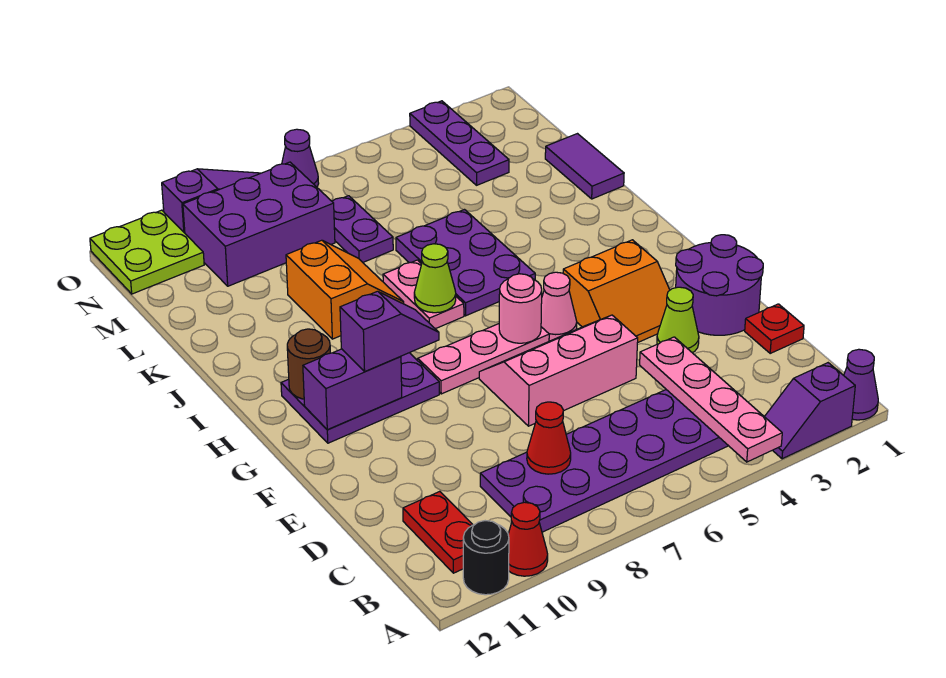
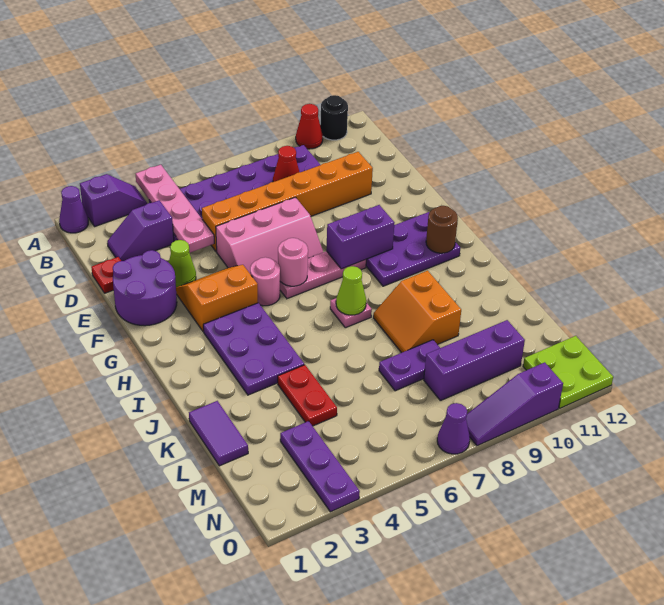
red plate B11:C11 level 1 -> red plate K4:L4 level 1
none -> orange brick D5:D10 level 1
pink cone G5 level 1 -> pink round brick G5 level 1
purple slope G9:G10 level 3 top 10 -> purple slope C2:C3 level 1 top 3
purple brick G10:G11 level 2 -> purple brick G8:G9 level 2
purple plate I5:K6 level 1 -> purple plate H3:J4 level 1
pink plate I7:J7 level 1 -> pink plate I7 level 1
purple plate L7:M7 level 1 -> purple plate L7:L8 level 1
purple brick M8:N10 level 1 -> purple brick M8:M10 level 1

